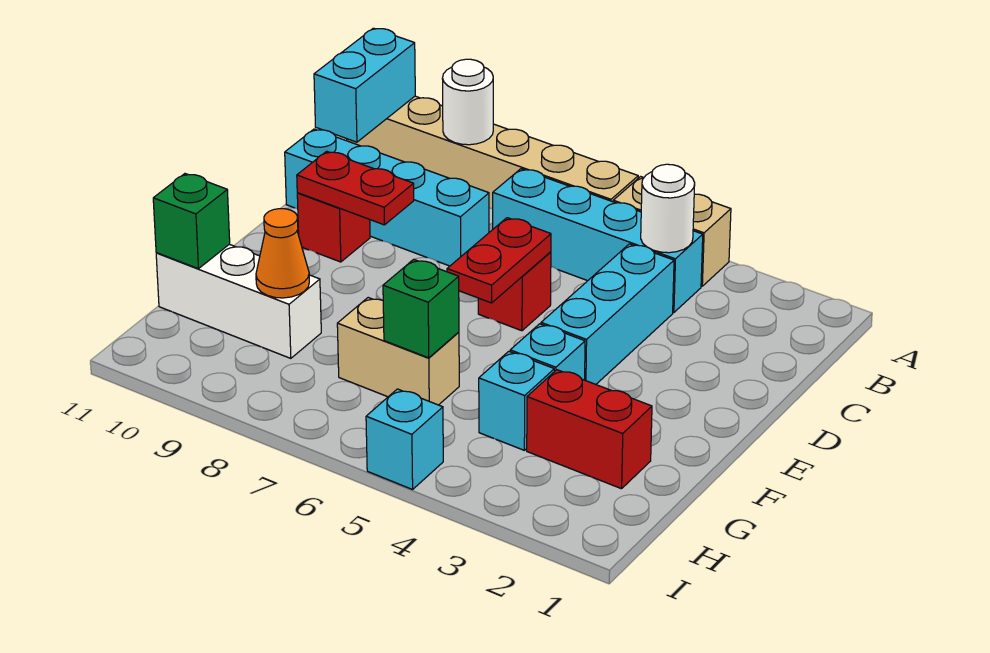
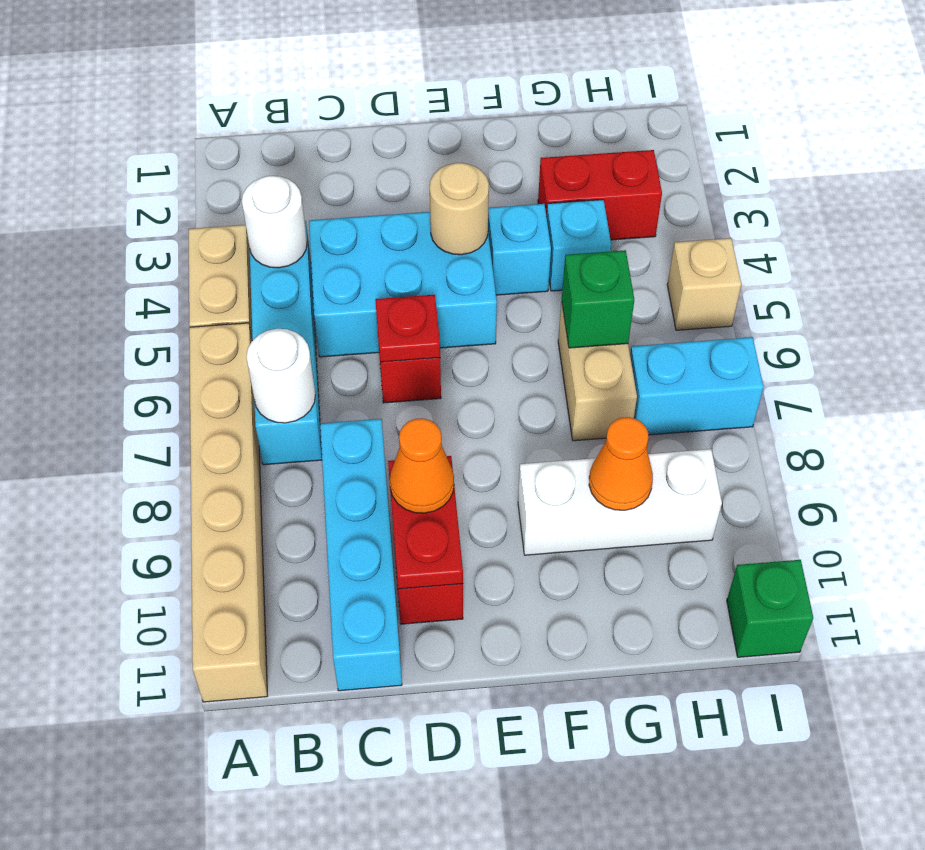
white round brick A9 level 2 -> white round brick B7 level 2
cyan brick A11:B11 level 2 -> cyan brick H7:I7 level 1
cyan brick C4:E4 level 1 -> cyan brick C4:E5 level 1
red plate D6:E6 level 2 -> red plate D6 level 2
none -> orange cone D9 level 3
none -> tan round brick E4 level 2
red brick G2:G3 level 1 -> red brick G3:H3 level 1
white brick G9:G11 level 1 -> white brick F9:H9 level 1
green brick G11 level 2 -> green brick I11 level 1
cyan brick I5 level 1 -> tan brick I5 level 1

